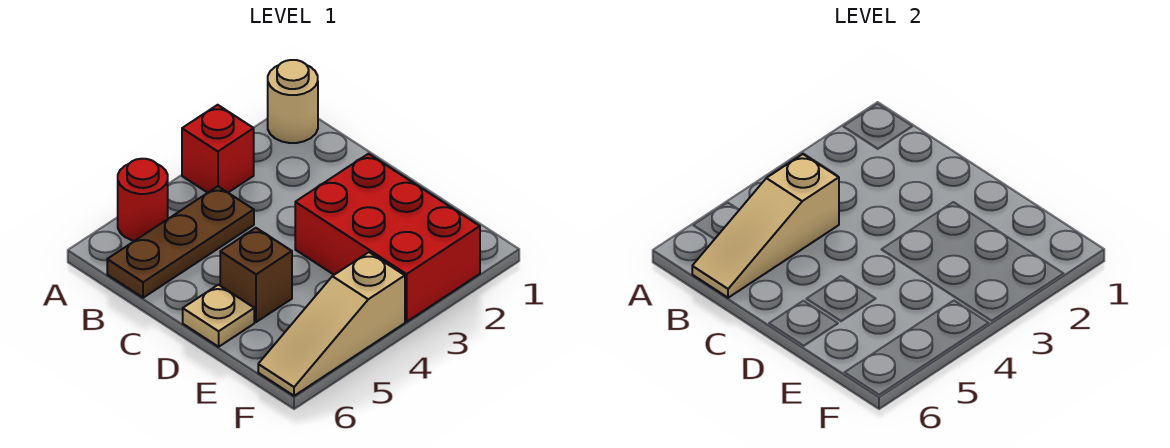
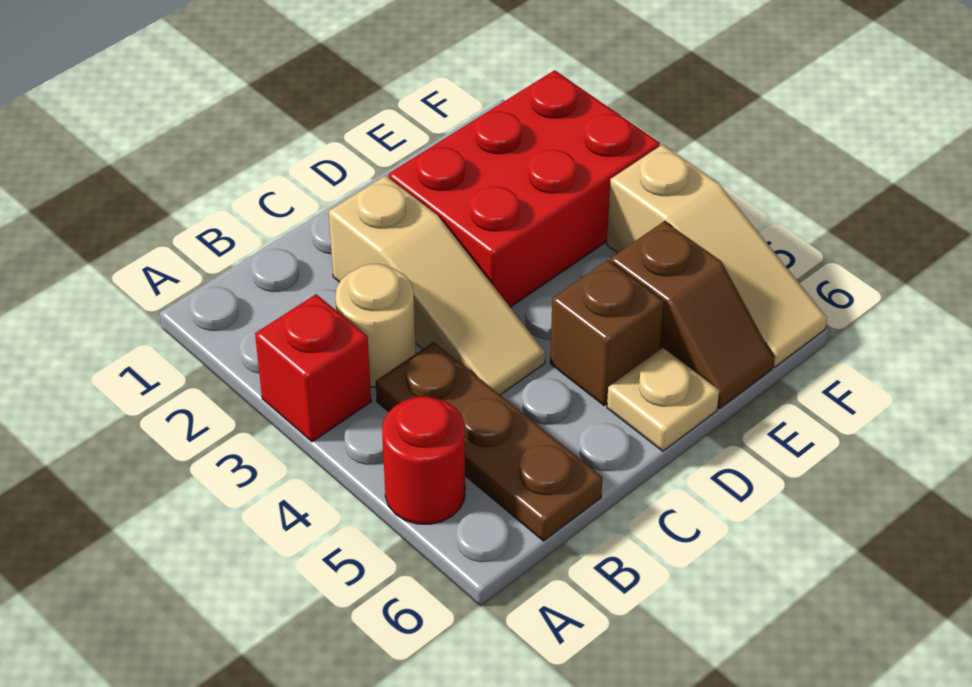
tan round brick A1 level 1 -> tan round brick B3 level 1
tan slope B4:B6 level 2 top 4 -> tan slope C2:C4 level 1 top 2
none -> brown slope E5:E6 level 1 top 5

